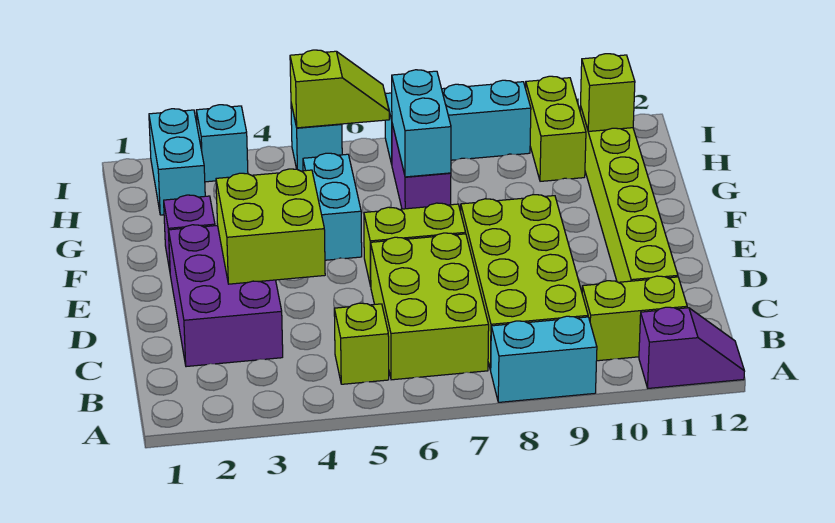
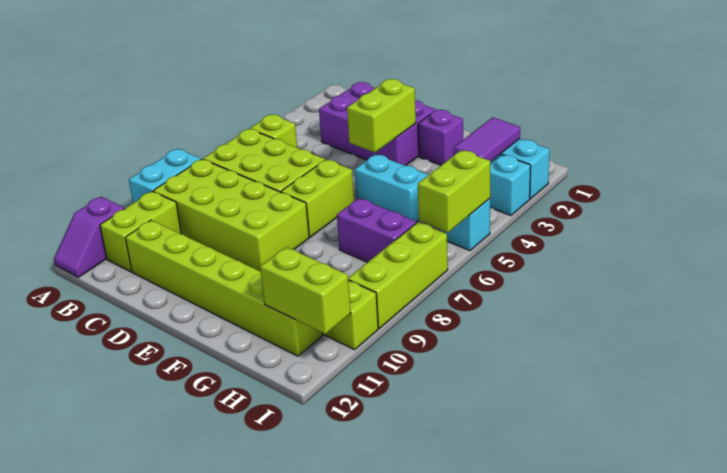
lime brick D3:E4 level 2 -> lime brick E3:E4 level 2
cyan brick G7:H7 level 2 -> none
none -> purple tile H2:H3 level 2
lime brick H11 level 2 -> lime brick H11:I11 level 2
lime slope I5:I6 level 2 top 5 -> lime brick I5:I6 level 2
cyan brick I7:I9 level 1 -> lime brick I7:I9 level 1

